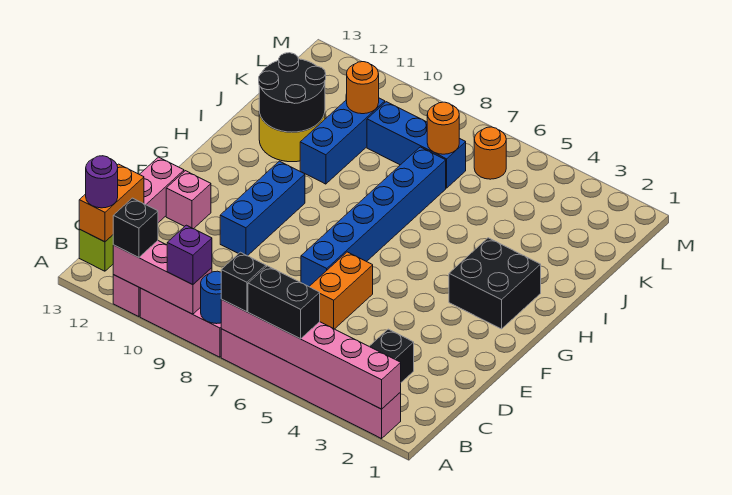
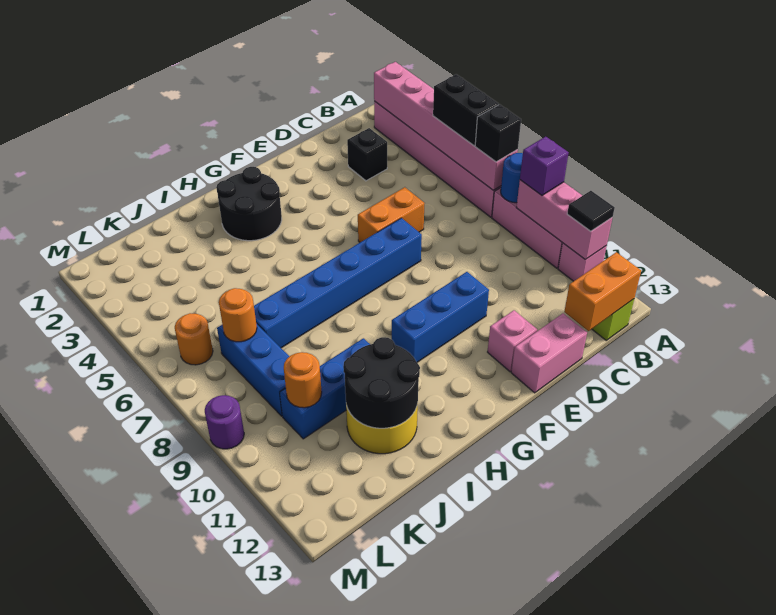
black brick A11 level 3 -> black tile A11 level 3
purple round brick B13 level 3 -> purple round brick M9 level 1
black brick G2:H3 level 1 -> black round brick G2:H3 level 1

